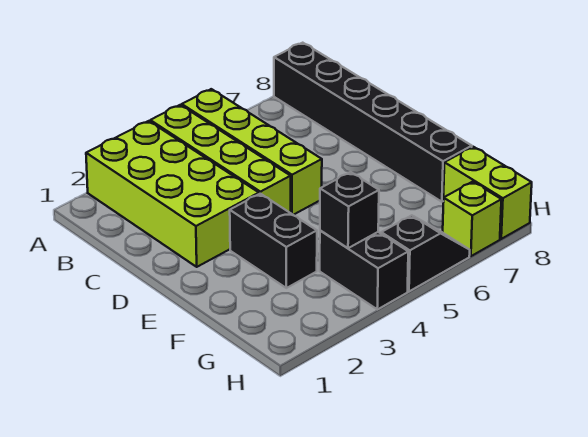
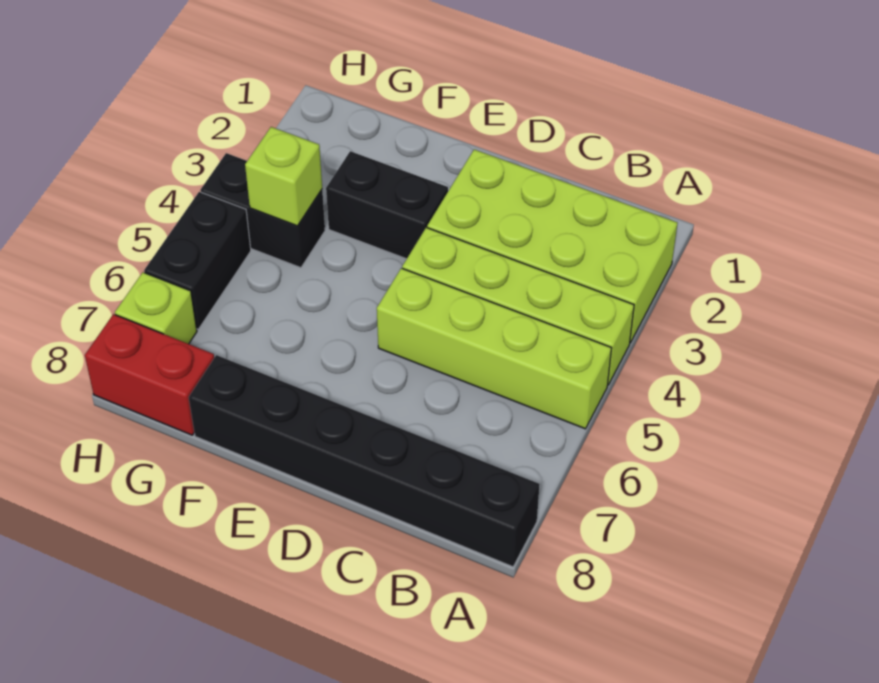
black brick G4 level 2 -> lime brick G4 level 2
lime brick G8:H8 level 1 -> red brick G8:H8 level 1
black slope H5:H6 level 1 top 5 -> black brick H5:H6 level 1

